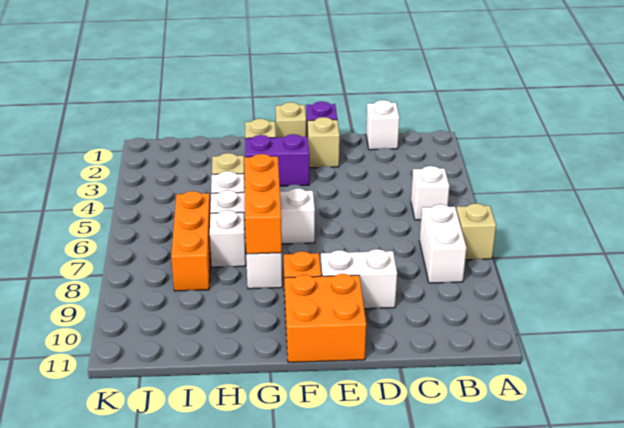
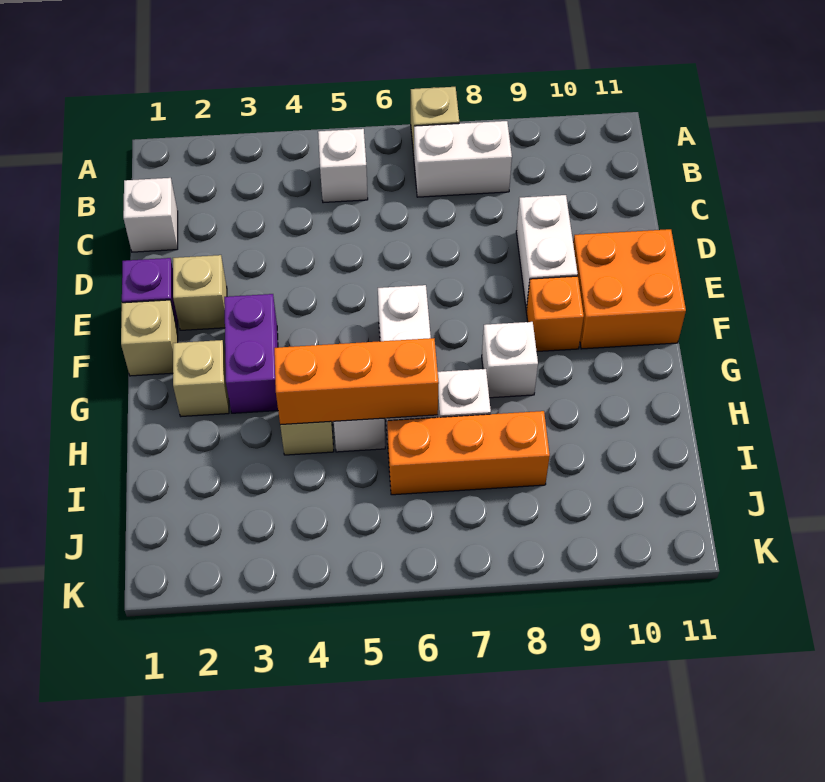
orange brick G6:G8 level 2 -> orange brick H4:H6 level 2

